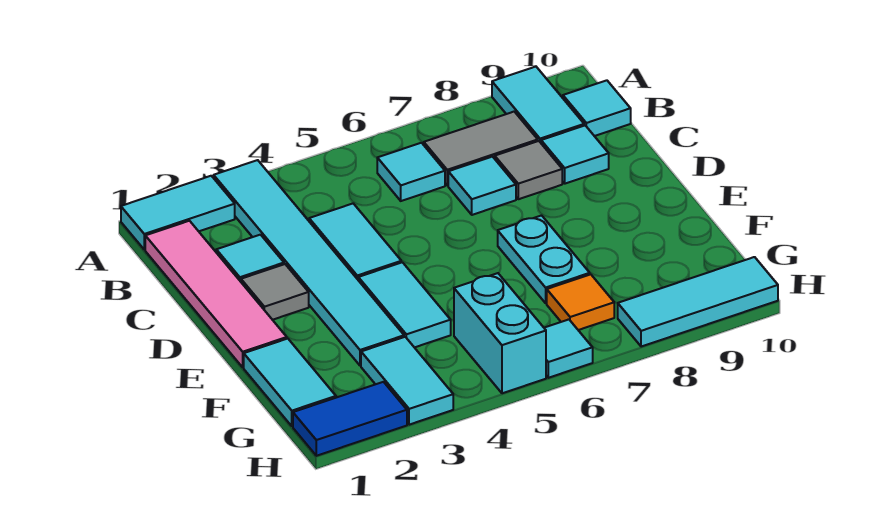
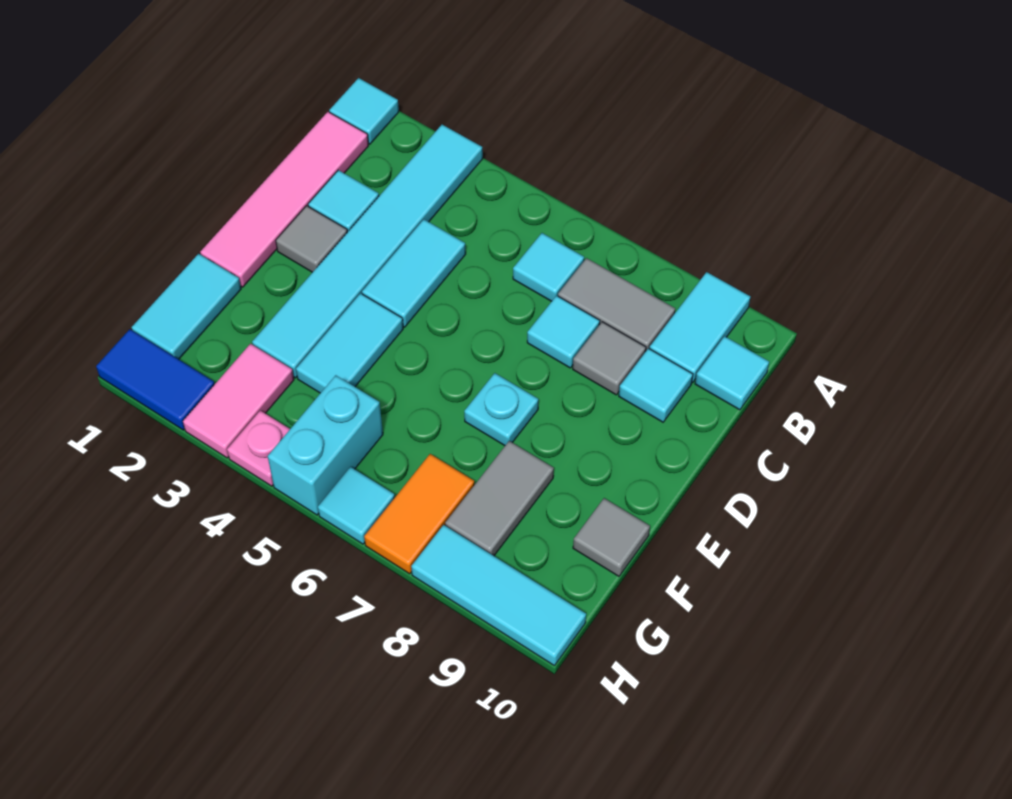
cyan tile A1:A2 level 1 -> cyan tile A1 level 1
cyan plate E7:F7 level 1 -> cyan plate E7 level 1
none -> grey tile F8:G8 level 1
none -> grey tile F10 level 1
cyan tile G3:H3 level 1 -> pink tile G3:H3 level 1
orange tile G7 level 1 -> orange tile G7:H7 level 1
none -> pink plate H4 level 1

